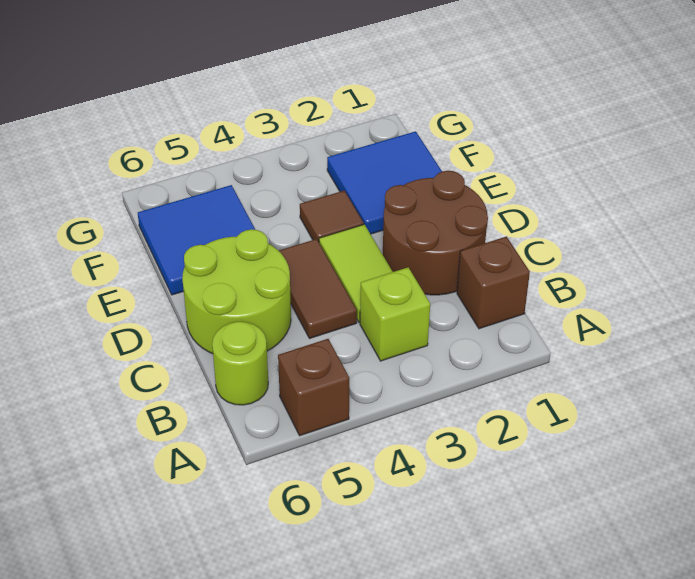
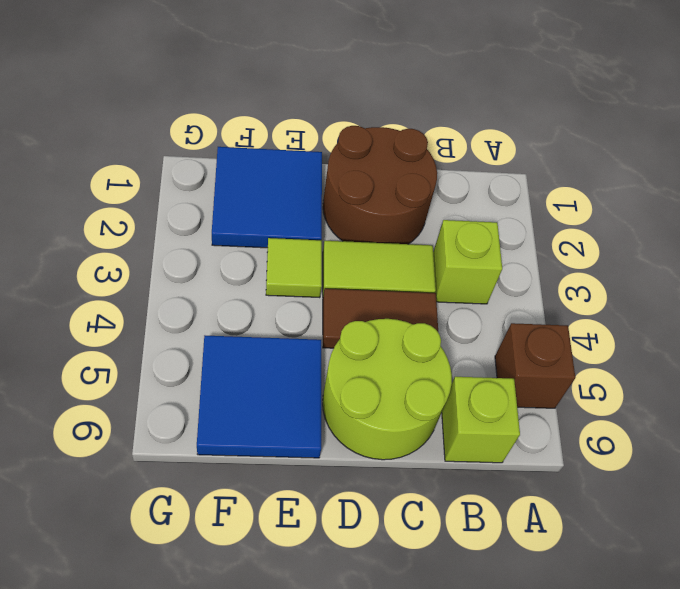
brown brick B1 level 1 -> none
lime round brick B6 level 1 -> lime brick B6 level 1
brown tile E3 level 1 -> lime tile E3 level 1

